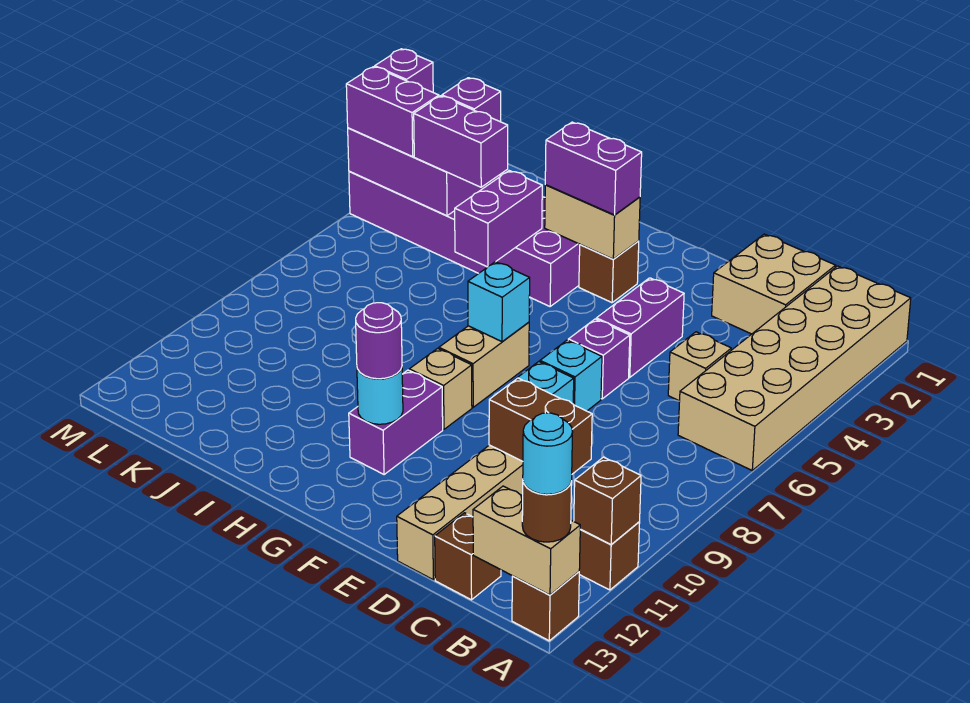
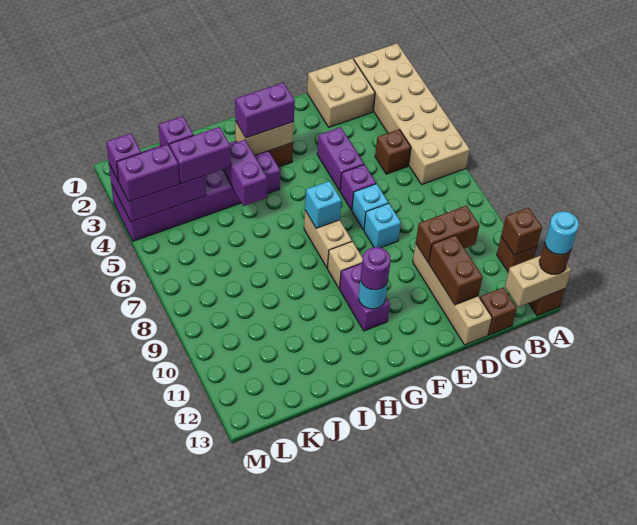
tan brick C5 level 1 -> brown brick C5 level 1
none -> brown brick D11:D12 level 2

